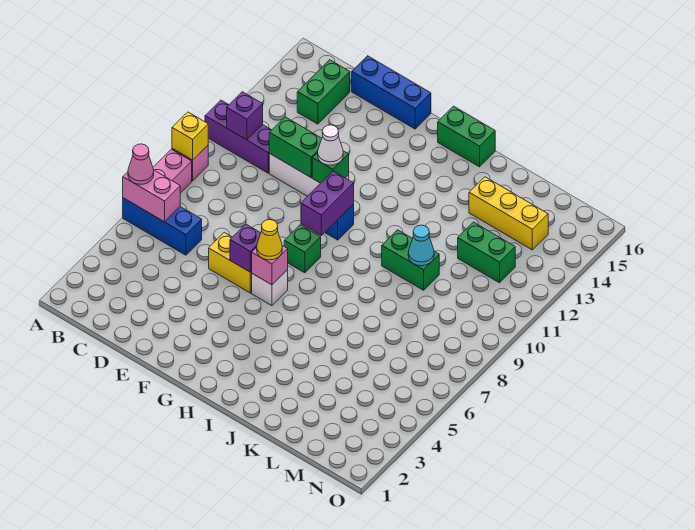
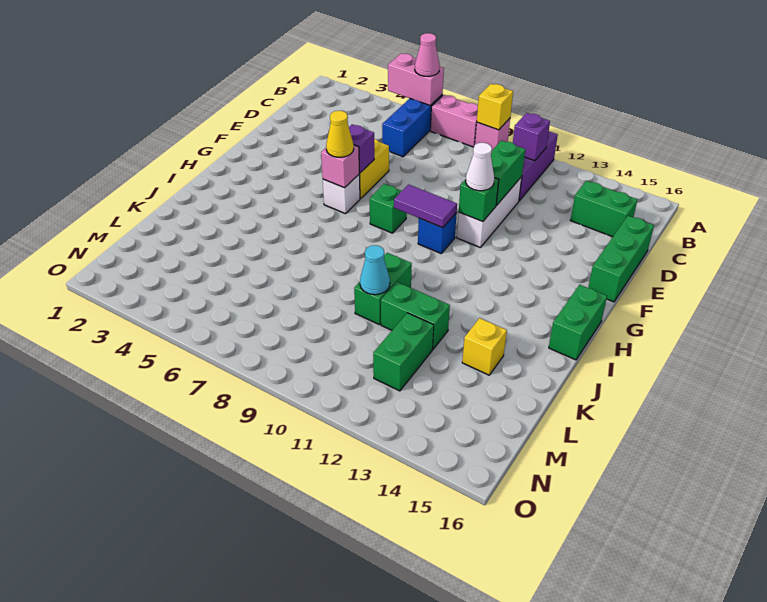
pink brick A6:B6 level 2 -> pink brick A5:A6 level 2
blue brick D16:F16 level 1 -> green brick D16:F16 level 1
purple brick G9:G10 level 2 -> purple tile G9:G10 level 2
none -> green brick K11:K12 level 1
yellow brick K14:M14 level 1 -> yellow brick K14 level 1

